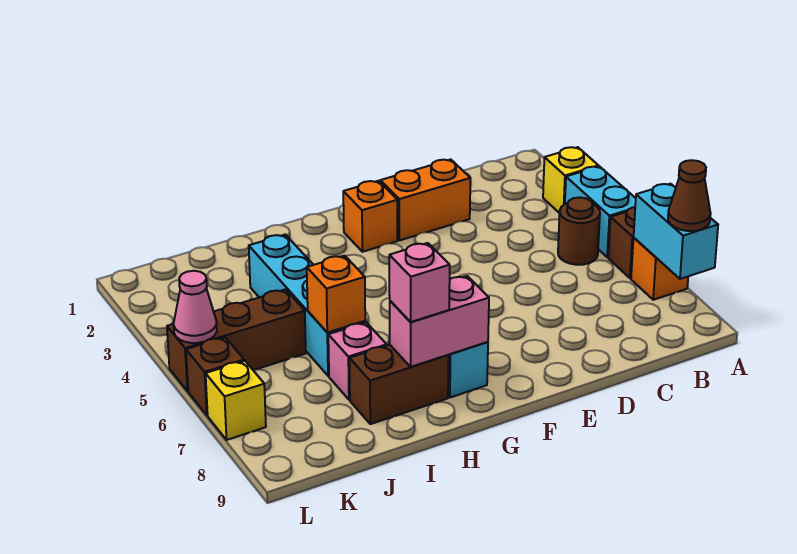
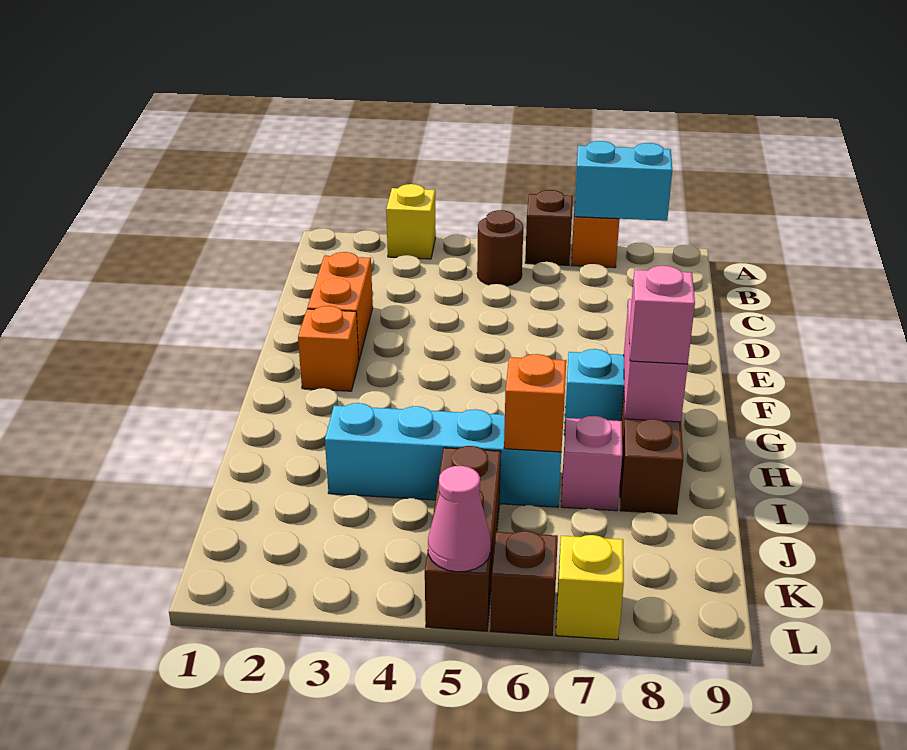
cyan brick A4:A5 level 1 -> none
brown cone A8 level 3 -> none

